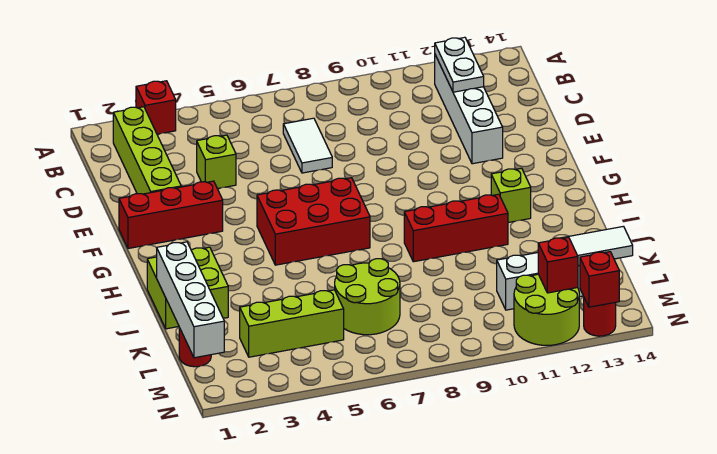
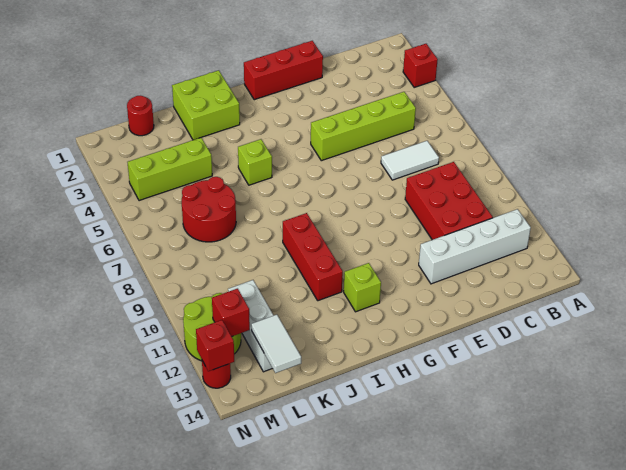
lime brick B2:E2 level 1 -> lime brick C5:F5 level 1
white plate B12:C12 level 2 -> none
lime brick D4 level 1 -> lime brick I5 level 1
red brick F1:F3 level 1 -> red brick E1:G1 level 1
red brick G5:H7 level 1 -> red brick C9:D11 level 1
white brick J1:M1 level 2 -> none
lime round brick K6:L7 level 1 -> red round brick K6:L7 level 1
lime brick L3:L5 level 1 -> lime brick K4:M4 level 1

